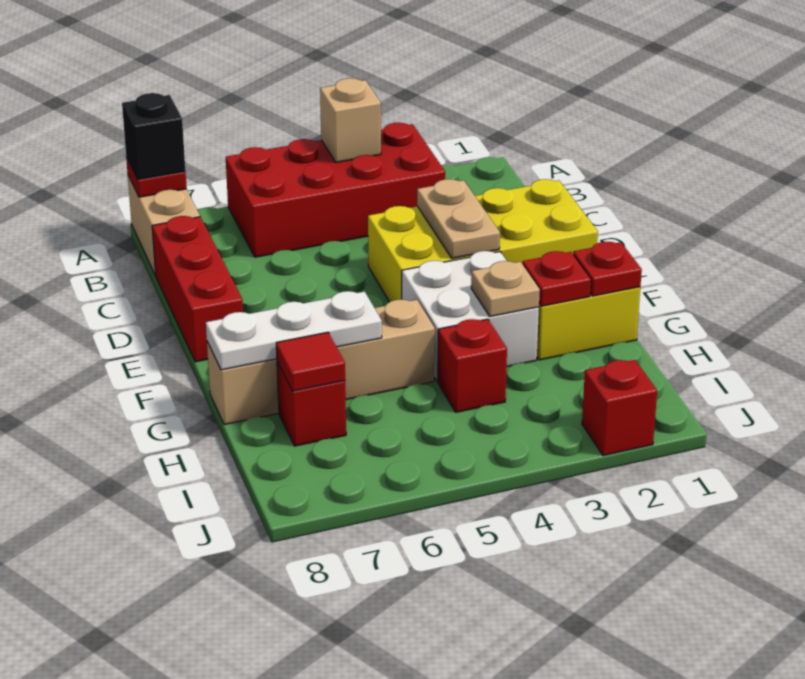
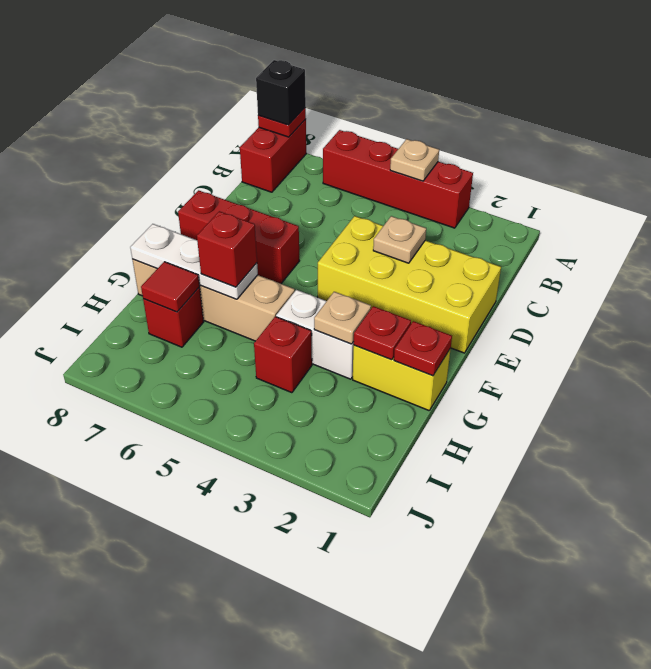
red brick A3:B6 level 1 -> red brick A3:A6 level 1
tan brick A4 level 2 -> tan plate A4 level 2
tan brick A8:B8 level 1 -> red brick A8:B8 level 1
red brick C8:E8 level 1 -> red brick E6:E8 level 1
tan plate D3:E3 level 2 -> tan plate D3 level 2
white brick F3:G4 level 1 -> white brick G3:G4 level 1
red brick J2 level 1 -> red brick G6 level 3

